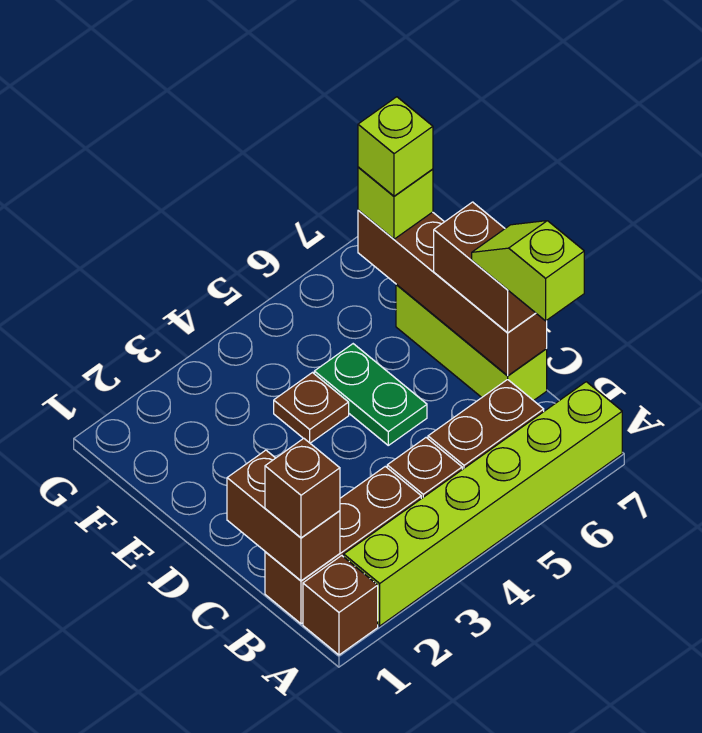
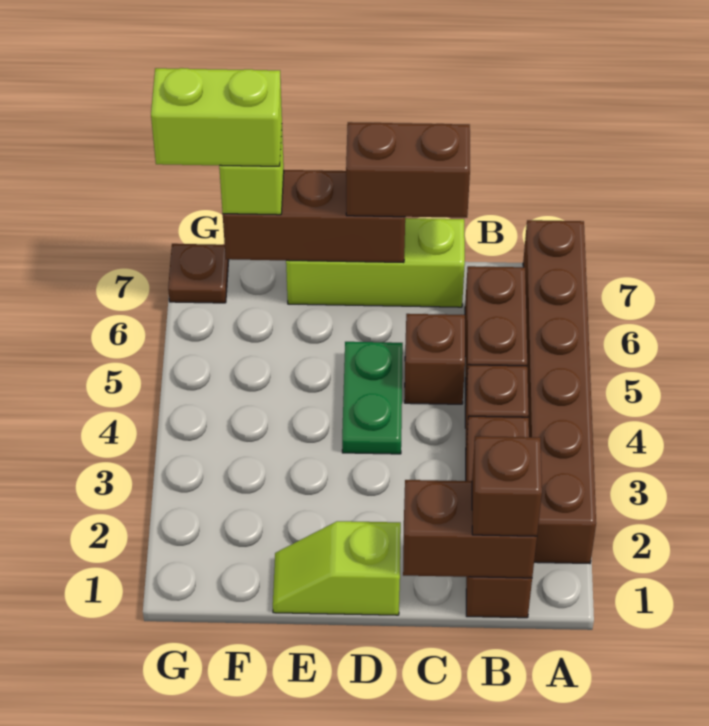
brown brick A1 level 1 -> brown brick C5 level 1
lime brick A2:A7 level 1 -> brown brick A2:A7 level 1
lime slope B7:C7 level 4 top B -> lime slope D1:E1 level 1 top D
brown brick C7:F7 level 2 -> brown brick D7:F7 level 2
green plate D5:E5 level 1 -> green plate D4:D5 level 1
brown plate E4 level 1 -> brown plate G7 level 1
lime brick F7 level 4 -> lime brick F7:G7 level 4

